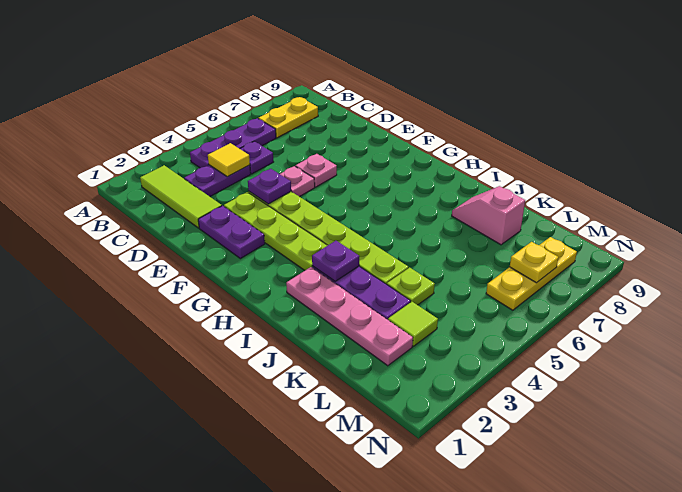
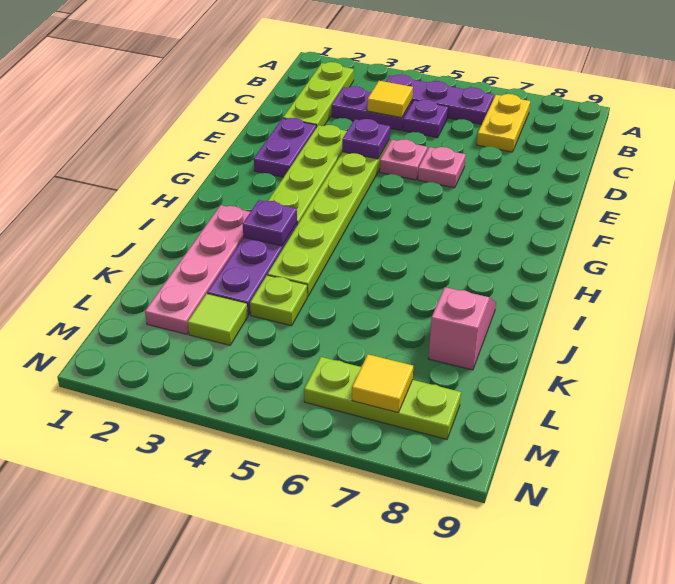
lime tile B2:D2 level 1 -> lime plate B2:D2 level 1
yellow plate B7:B8 level 1 -> yellow plate B7:C7 level 1
yellow plate M6:M8 level 1 -> lime plate M6:M8 level 1
yellow plate M7 level 2 -> yellow tile M7 level 2

